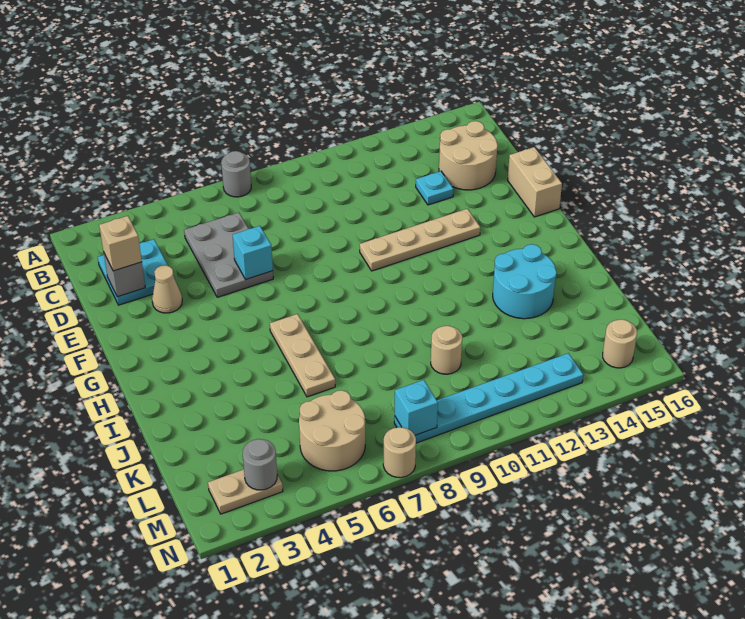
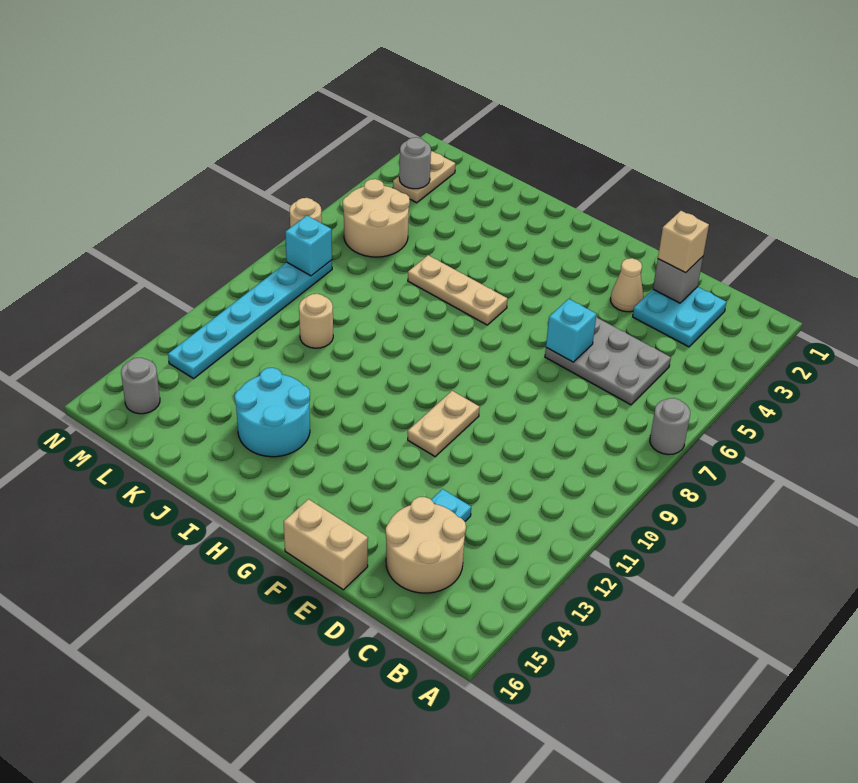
tan plate F10:F13 level 1 -> tan plate F10:F11 level 1
tan round brick M15 level 1 -> grey round brick M15 level 1

